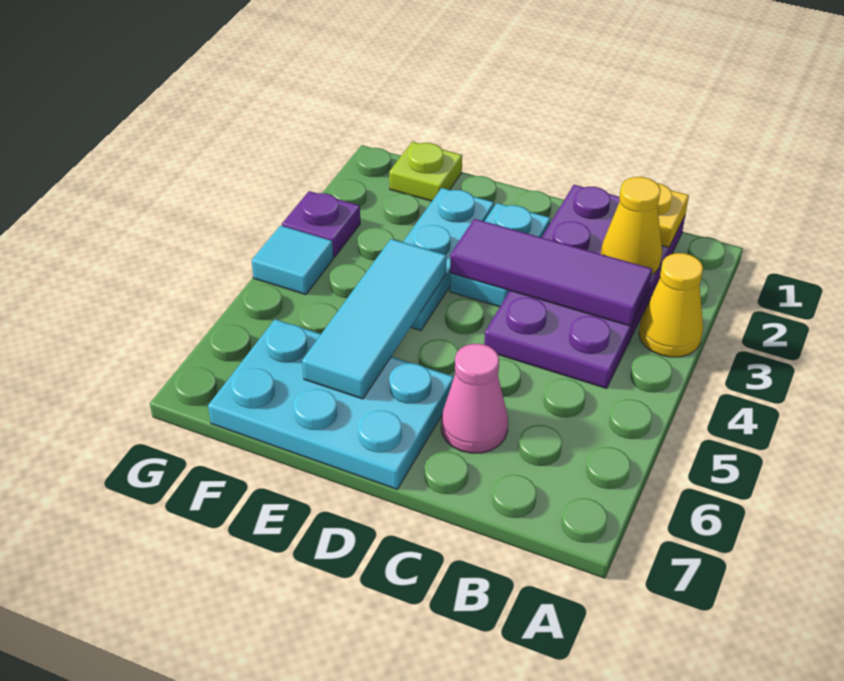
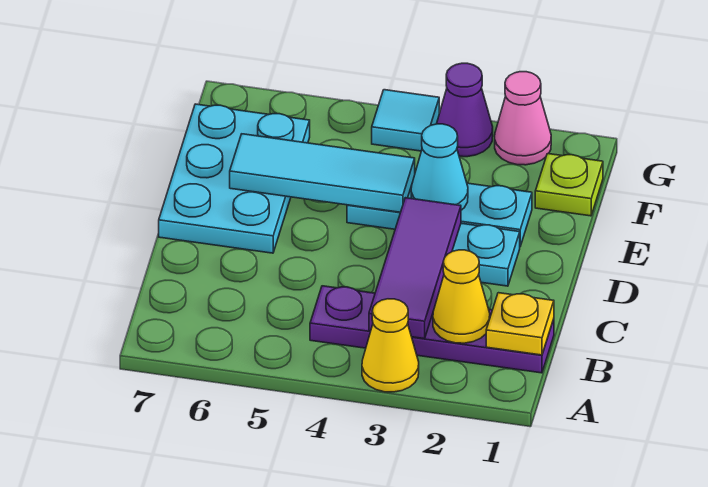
purple plate B1:C4 level 1 -> purple plate B1:B4 level 1
pink cone C6 level 1 -> pink cone G2 level 1
none -> cyan cone E3 level 2
purple plate G3 level 1 -> purple cone G3 level 1

